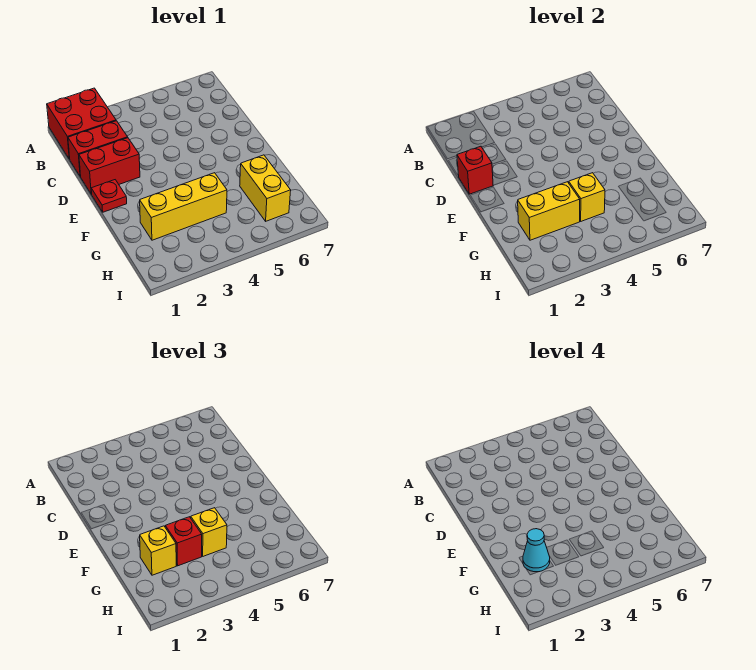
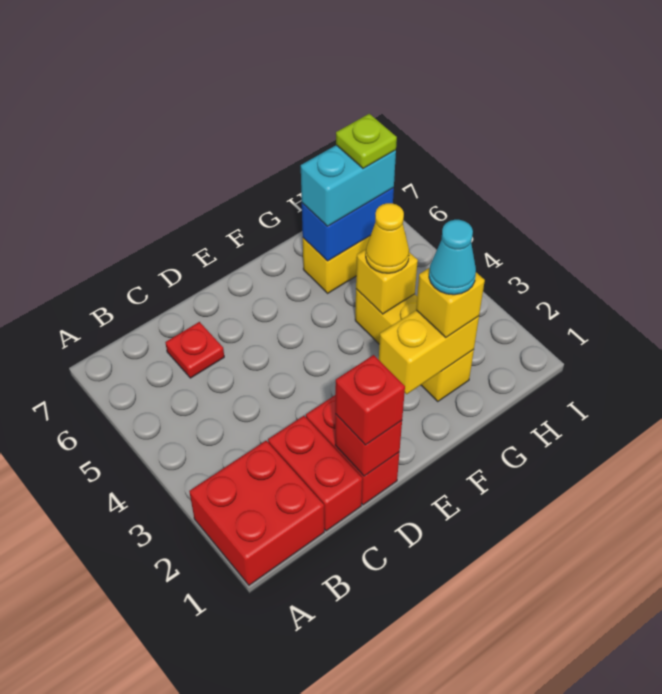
red plate E1 level 1 -> red plate C6 level 1
yellow brick G2:G3 level 2 -> yellow brick F2:G2 level 2
red brick G3 level 3 -> red brick D1 level 3
yellow brick G4 level 3 -> yellow cone G4 level 3
none -> blue brick G6:H6 level 2
none -> cyan brick G6:H6 level 3
none -> lime plate H6 level 4

